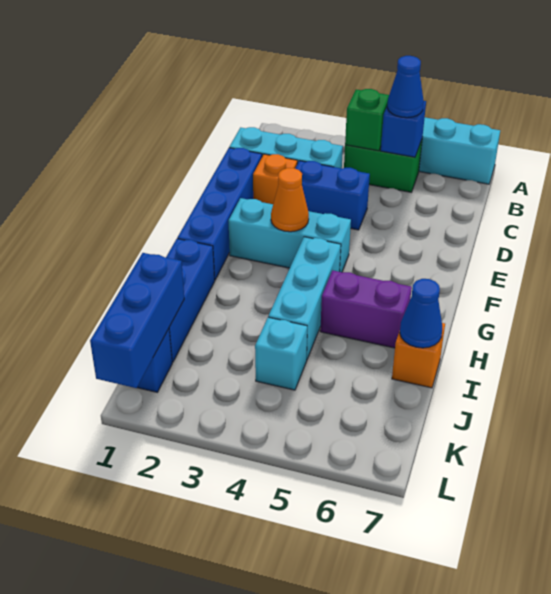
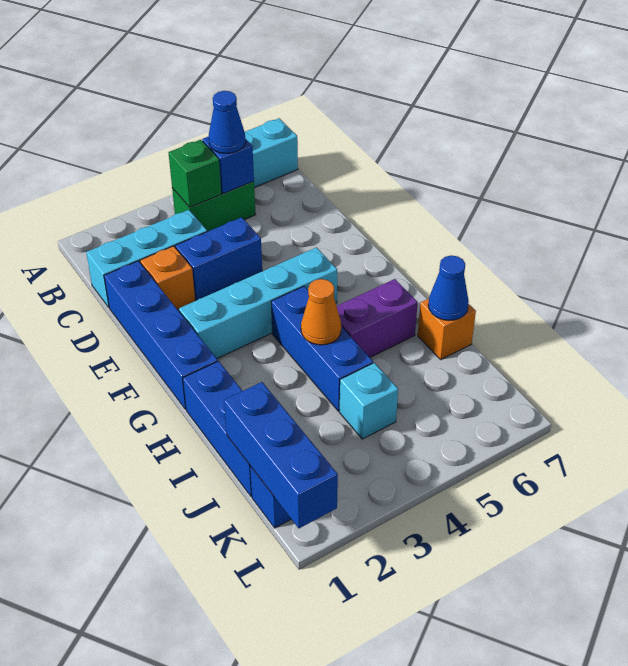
cyan brick F2:F4 level 1 -> cyan brick F2:F5 level 1
orange cone F3 level 2 -> orange cone H4 level 2
cyan brick G4:I4 level 1 -> blue brick G4:I4 level 1

